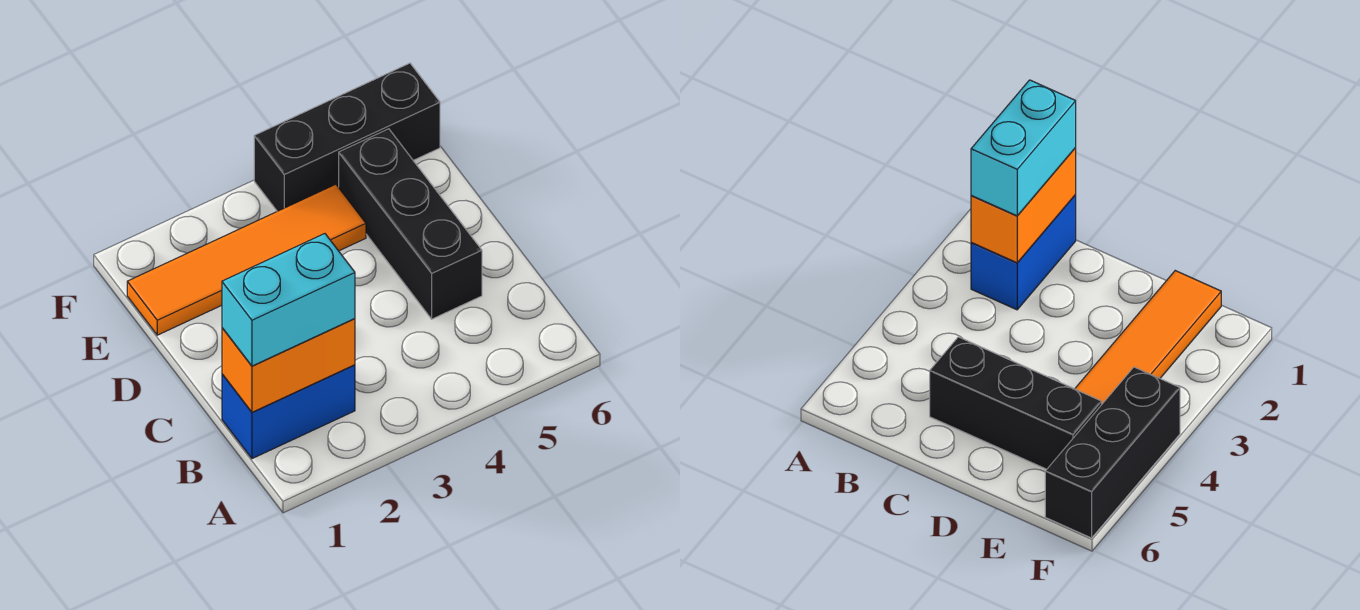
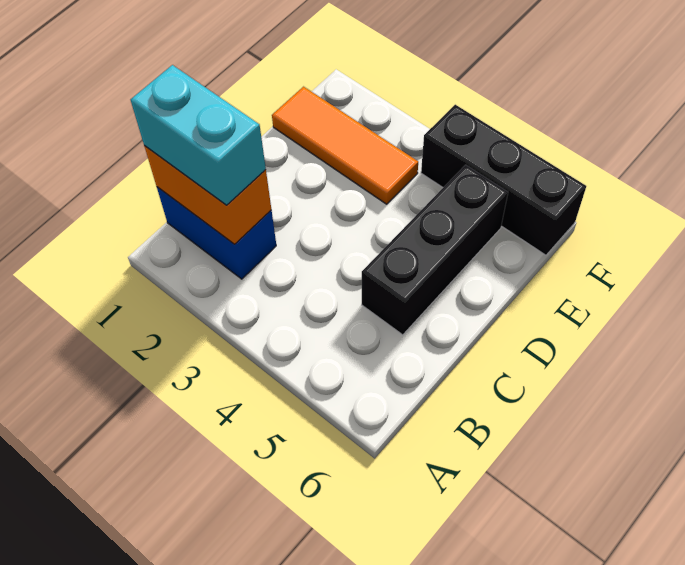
orange tile E1:E4 level 1 -> orange tile E1:E3 level 1

